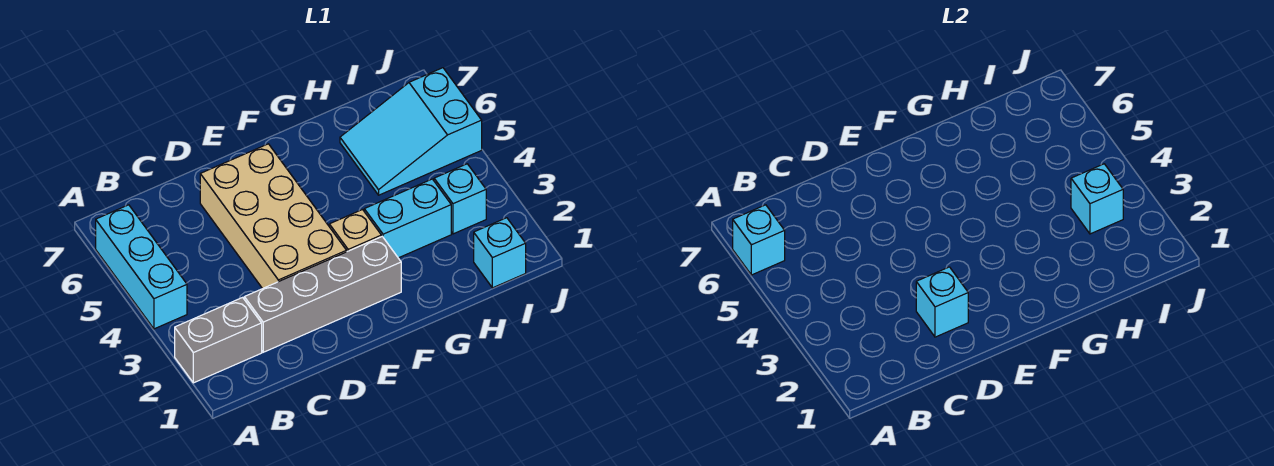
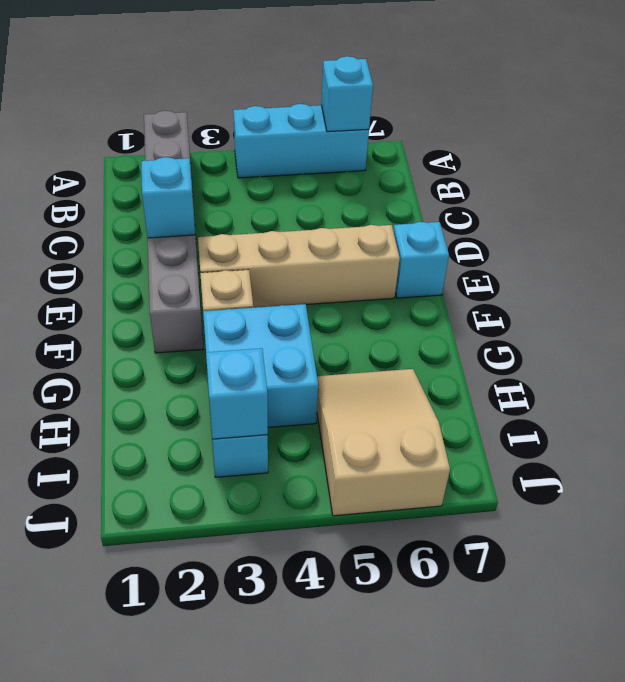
tan brick D3:E6 level 1 -> tan brick E3:E6 level 1
cyan brick G3:H3 level 1 -> cyan brick G3:H4 level 1
cyan slope H5:J6 level 1 top J -> tan slope H5:J6 level 1 top J
cyan brick I1 level 1 -> cyan brick E7 level 1

